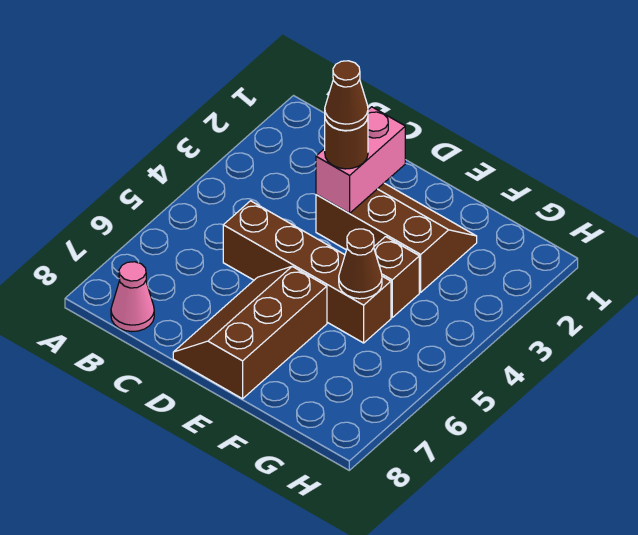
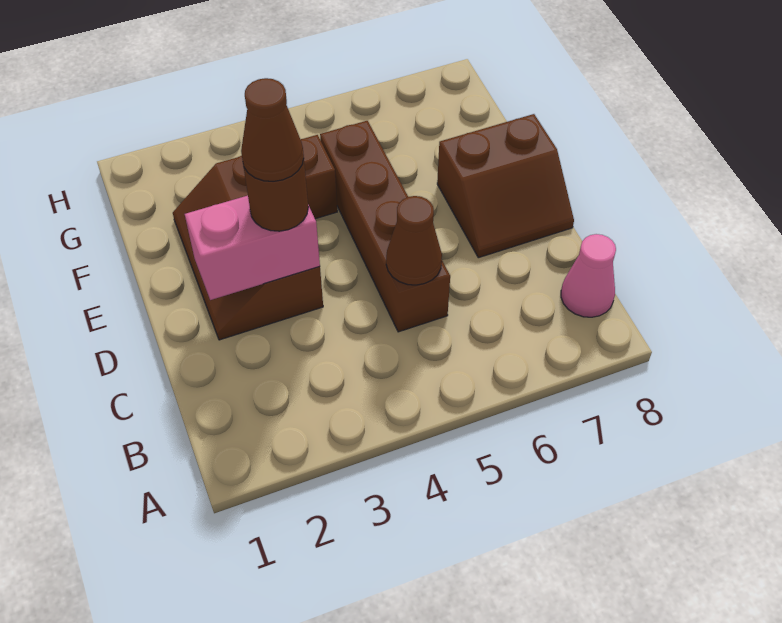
brown slope D6:E8 level 1 top E -> brown slope D7:E8 level 1 top E
brown cone F5 level 2 -> brown cone C5 level 2

